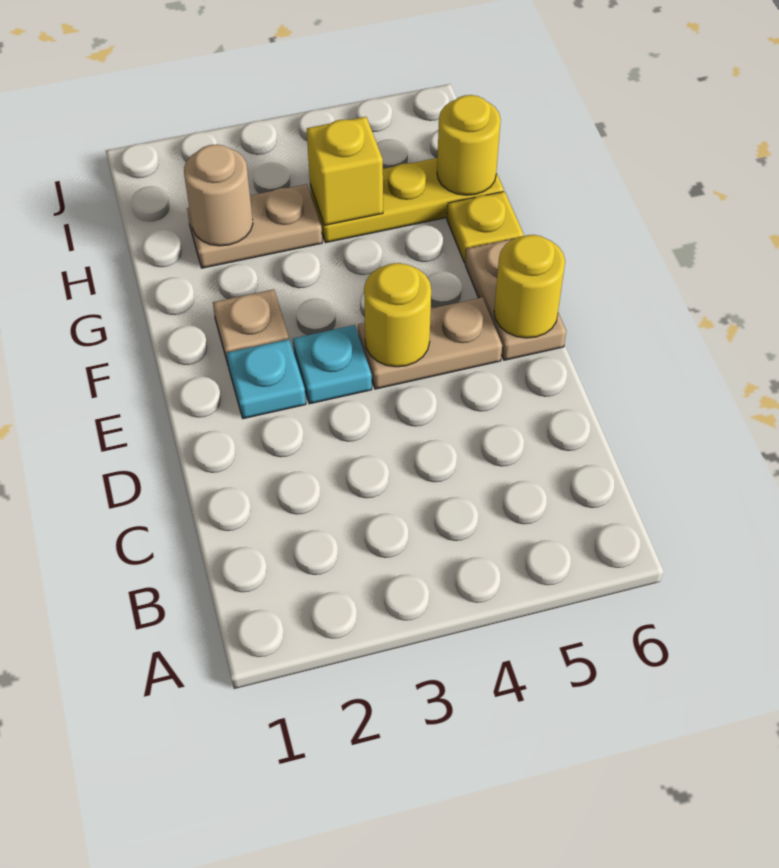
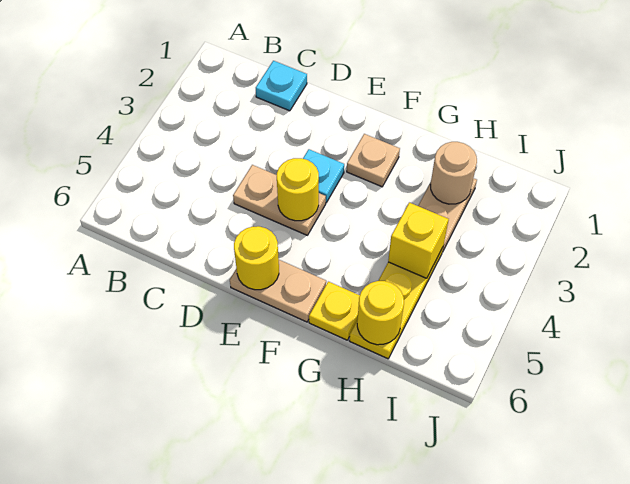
cyan plate E2 level 1 -> cyan plate C1 level 1
tan plate E4:E5 level 1 -> tan plate D4:E4 level 1

